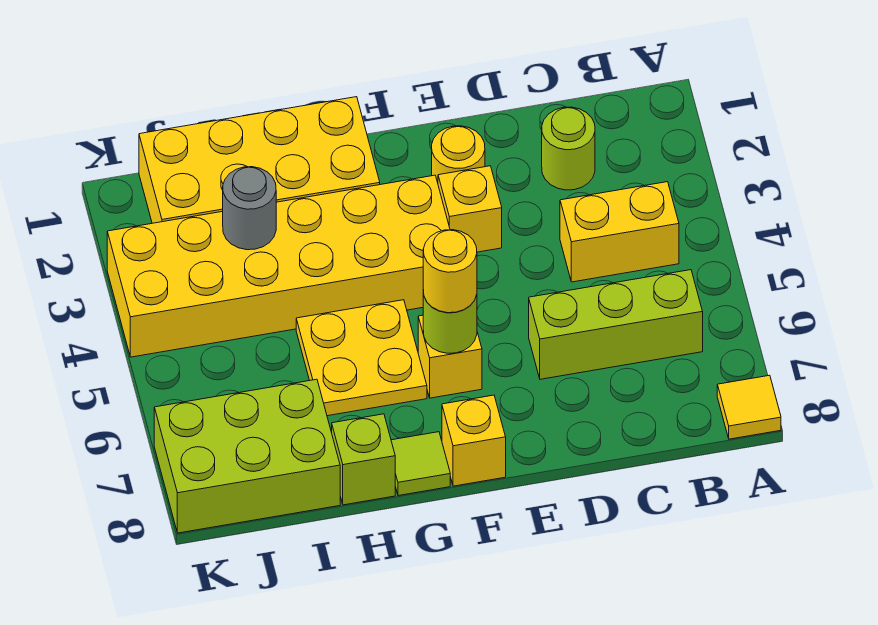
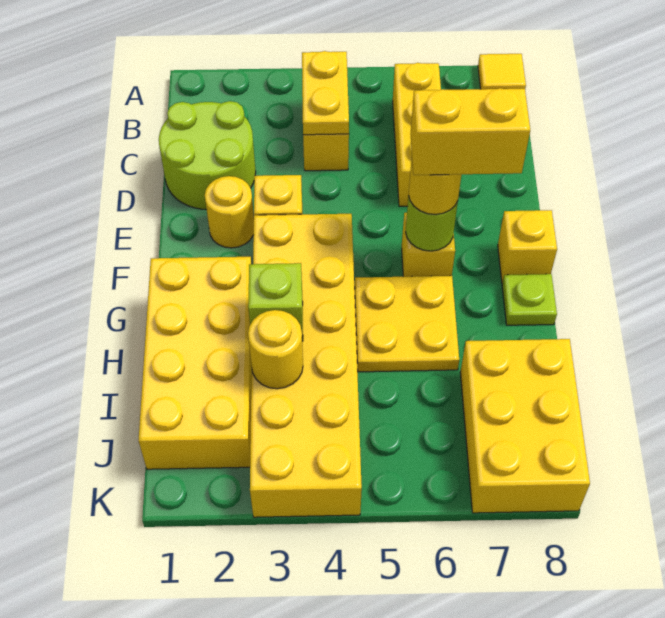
none -> yellow plate B4:C4 level 2
lime brick B6:D6 level 1 -> yellow brick B6:D6 level 1
lime round brick C2 level 1 -> lime round brick C1:D2 level 1
none -> yellow brick F6:F7 level 4
lime tile G8 level 1 -> lime plate G8 level 1
lime brick H8 level 1 -> lime brick H3 level 2
grey round brick I3 level 2 -> yellow round brick I3 level 2
lime brick I7:K8 level 1 -> yellow brick I7:K8 level 1

